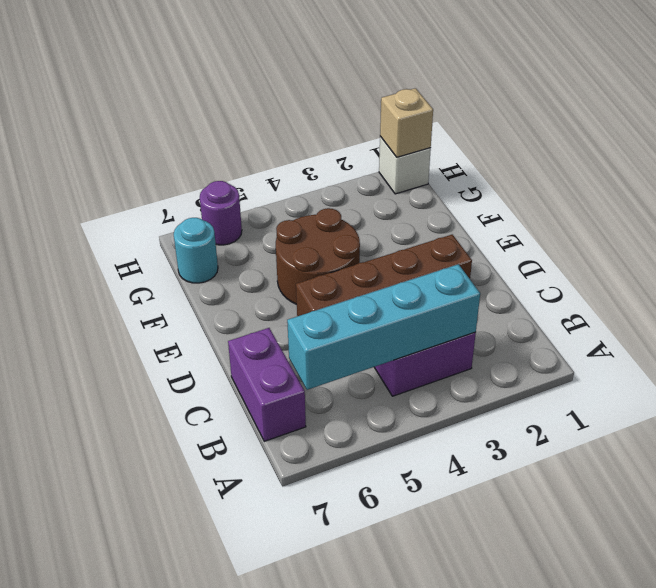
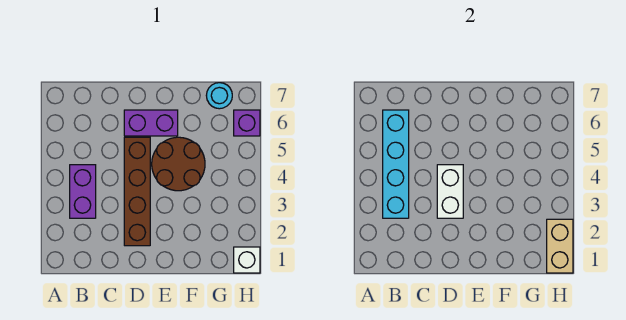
purple brick B7:C7 level 1 -> purple brick D6:E6 level 1
none -> white brick D3:D4 level 2
tan brick H1 level 2 -> tan brick H1:H2 level 2
purple round brick H6 level 1 -> purple brick H6 level 1

